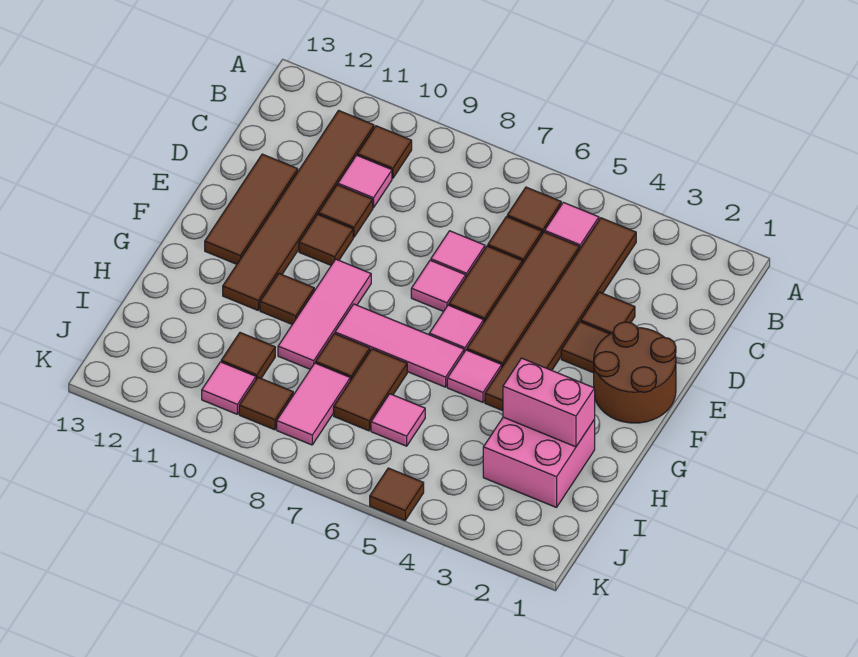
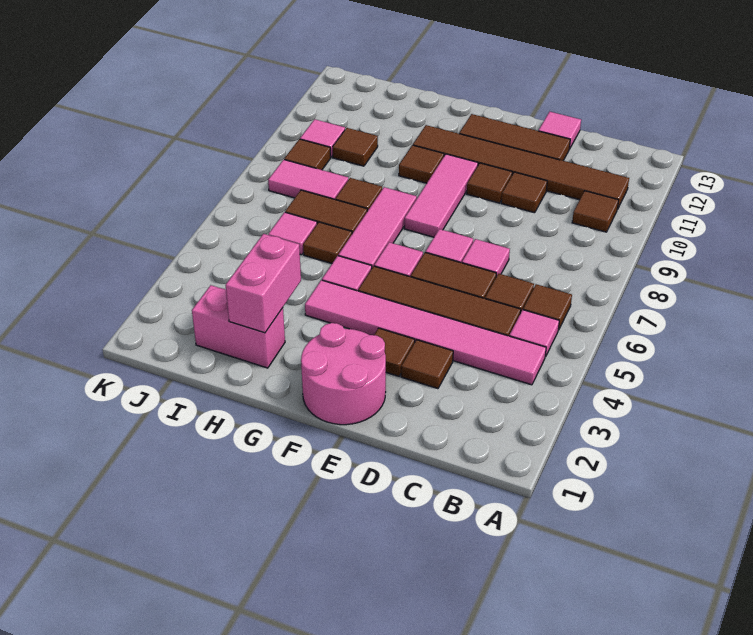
brown tile B4:G4 level 1 -> pink tile B4:G4 level 1
pink tile C10 level 1 -> pink tile D13 level 1
brown round brick E1:F2 level 1 -> pink round brick E1:F2 level 1
pink tile F9:H9 level 1 -> pink tile F8:F10 level 1
pink brick H2:I3 level 1 -> pink brick H2:I2 level 1
brown tile K5 level 1 -> brown tile H6 level 1

